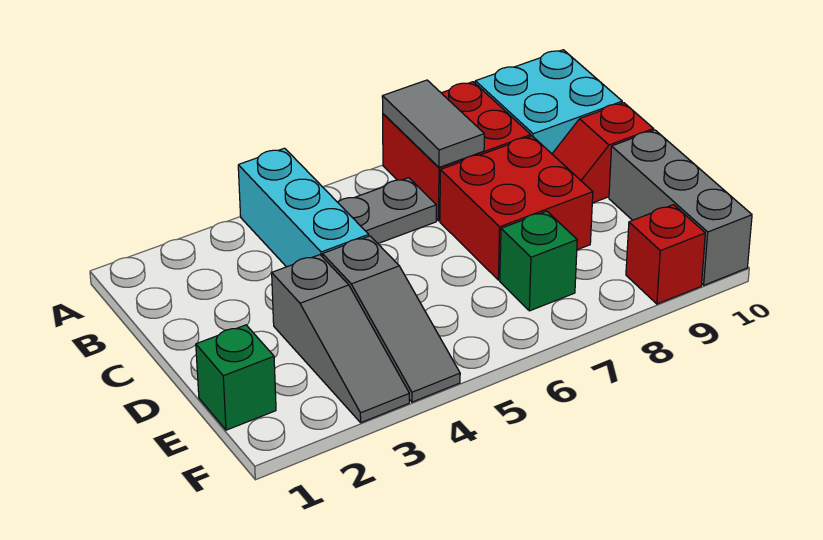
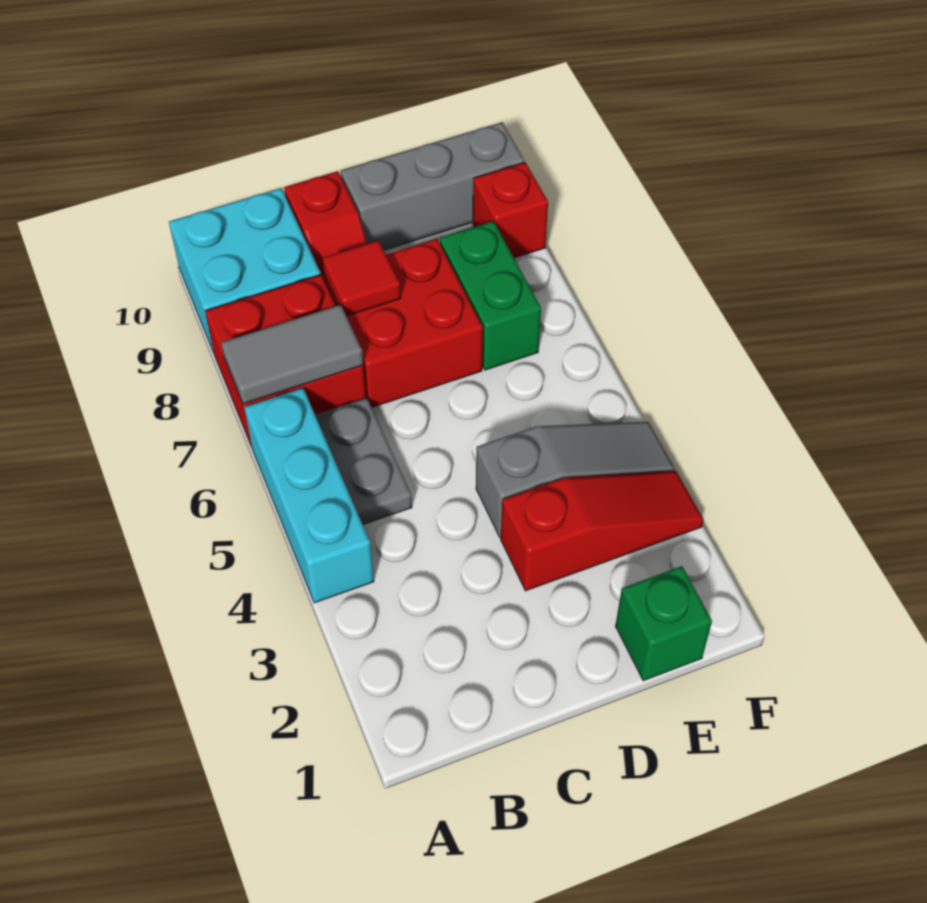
cyan brick A4:C4 level 1 -> cyan brick A4:A6 level 1
none -> red tile C8 level 2
grey slope D3:F3 level 1 top D -> red slope D3:F3 level 1 top D
green brick E7 level 1 -> green brick E7:E8 level 1

